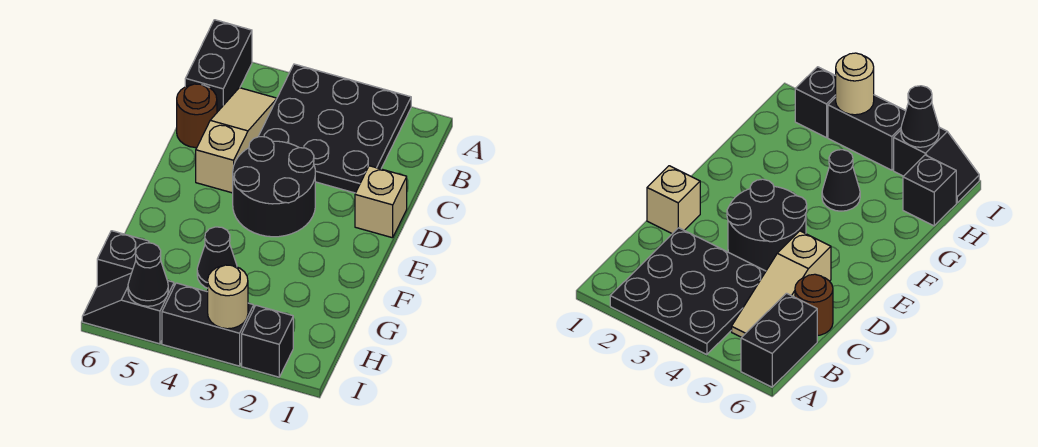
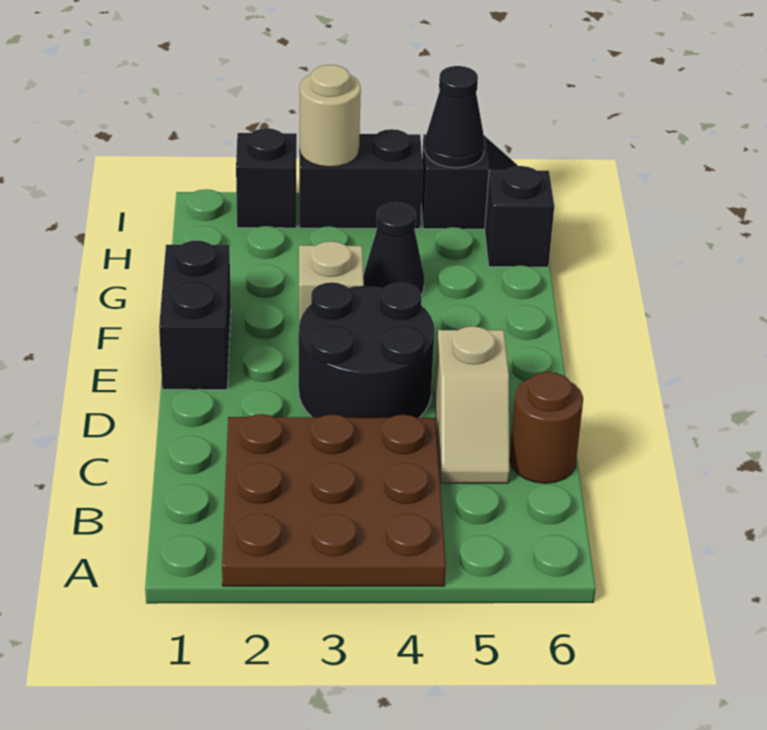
black plate A2:C4 level 1 -> brown plate A2:C4 level 1
black brick A6:B6 level 1 -> black brick E1:F1 level 1
tan slope B5:D5 level 1 top D -> tan slope C5:D5 level 1 top D
tan brick D1 level 1 -> tan brick F3 level 1

